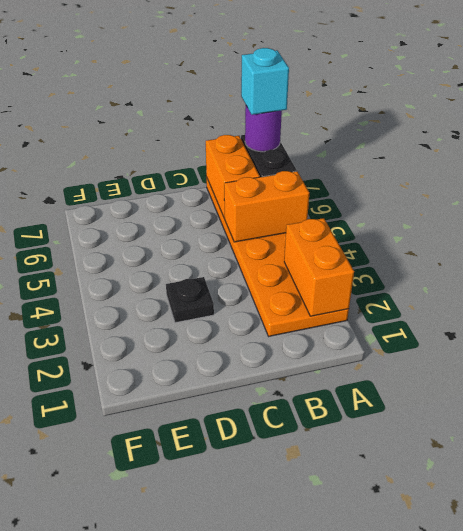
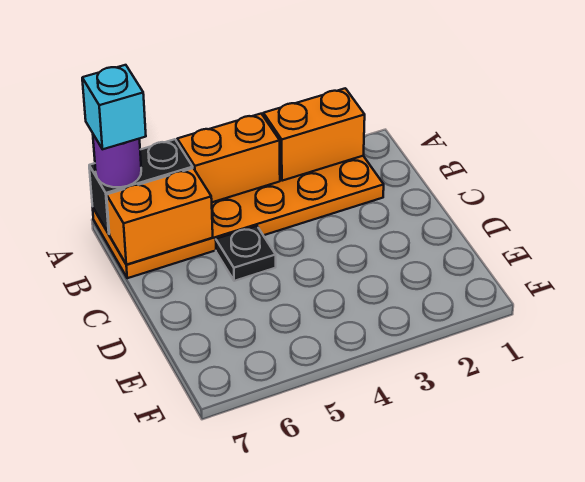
orange brick A5:B5 level 2 -> orange brick A4:A5 level 2
black plate D3 level 1 -> black plate C5 level 1

